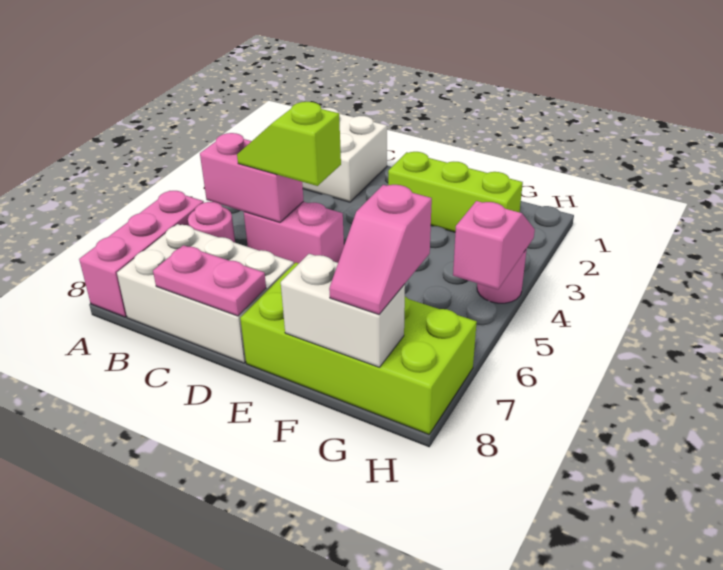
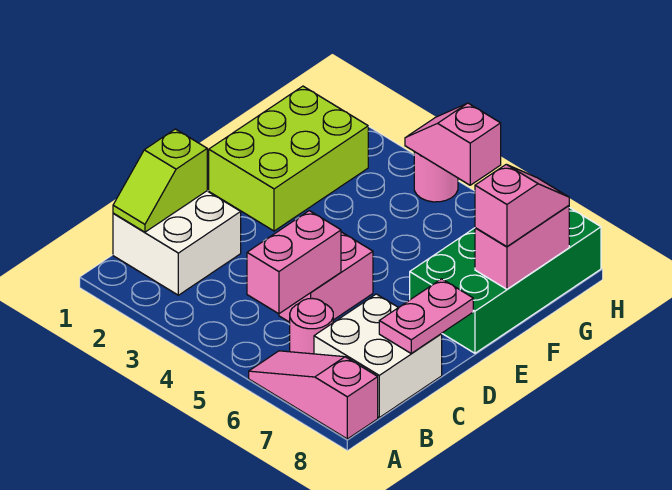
pink brick A6:A8 level 1 -> pink slope A6:A8 level 1 top 8
white brick B7:D8 level 1 -> white brick B7:C8 level 1
lime slope C5:D5 level 3 top D -> lime slope B1:C1 level 2 top C
lime brick E2:G2 level 1 -> lime brick E1:G2 level 1
lime brick E7:H8 level 1 -> green brick E7:H8 level 1
white brick F8:G8 level 2 -> pink brick F8:G8 level 2
pink slope G7:G8 level 3 top 7 -> pink slope F8:G8 level 3 top F

